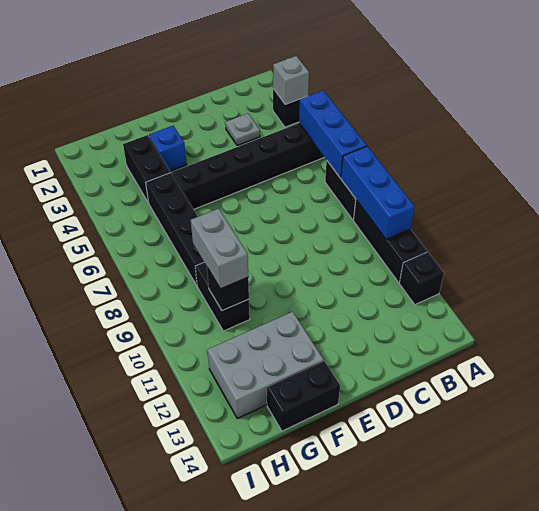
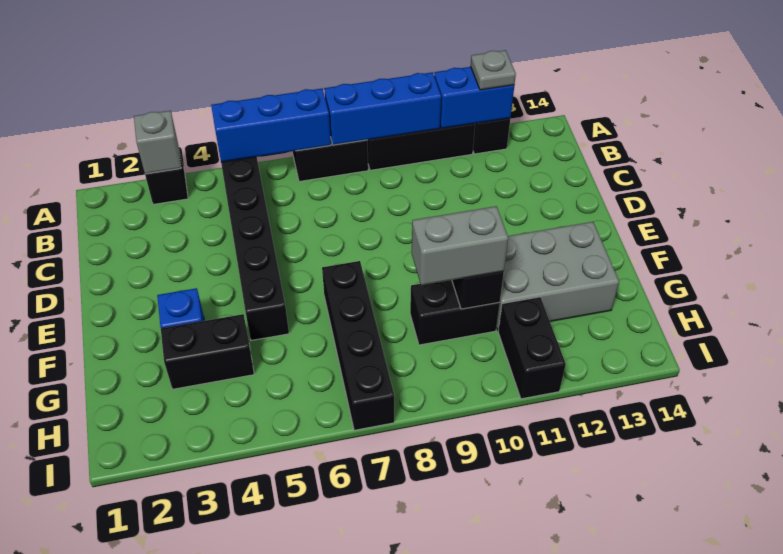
none -> blue brick A11:A12 level 2
grey plate C3 level 1 -> grey plate A12 level 3
grey brick F12:H13 level 1 -> grey brick F11:G13 level 1
black brick F14:G14 level 1 -> black brick H11:I11 level 1
black brick G5:G8 level 1 -> black brick F7:I7 level 1

